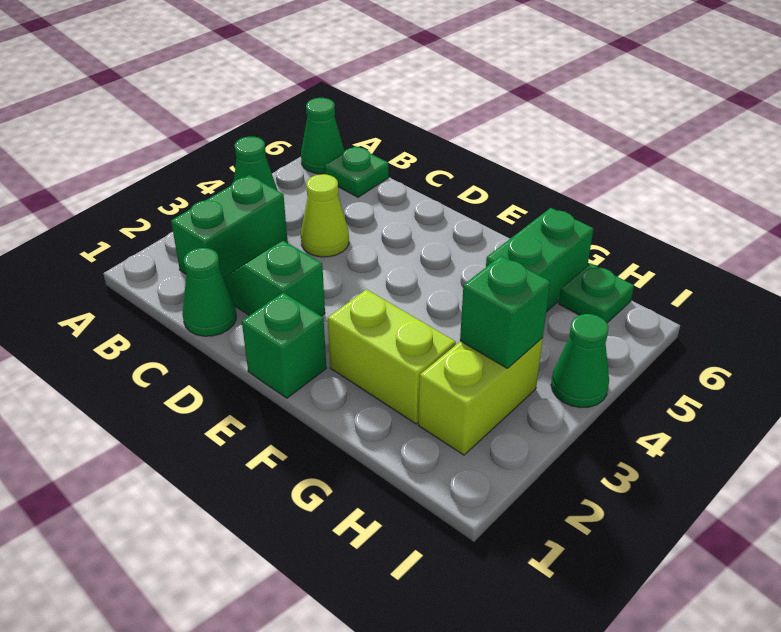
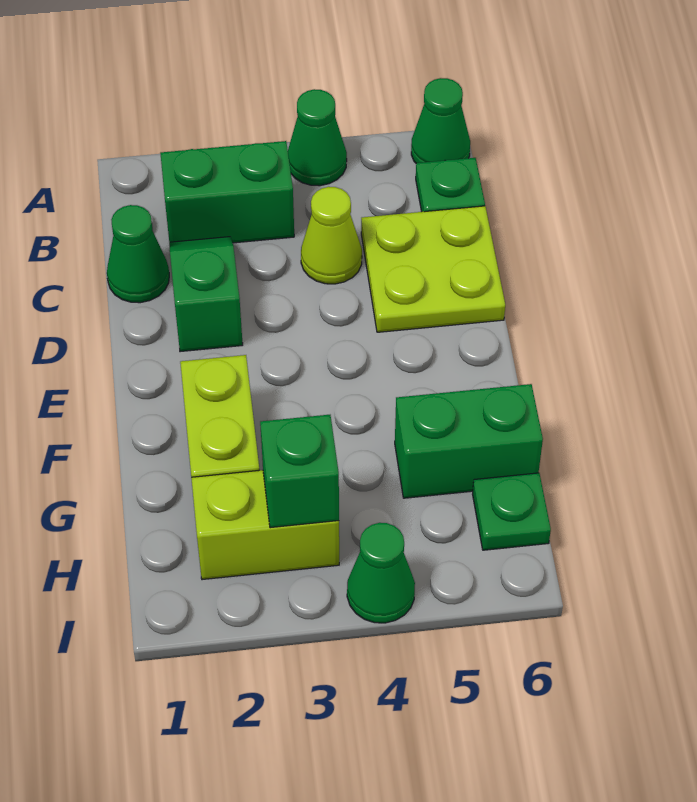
none -> lime plate C5:D6 level 1
green brick E1 level 1 -> none

